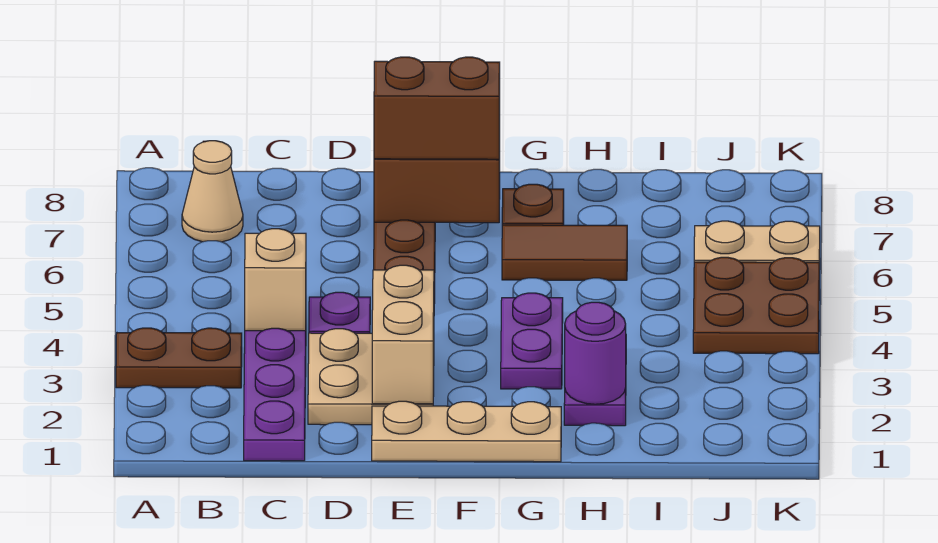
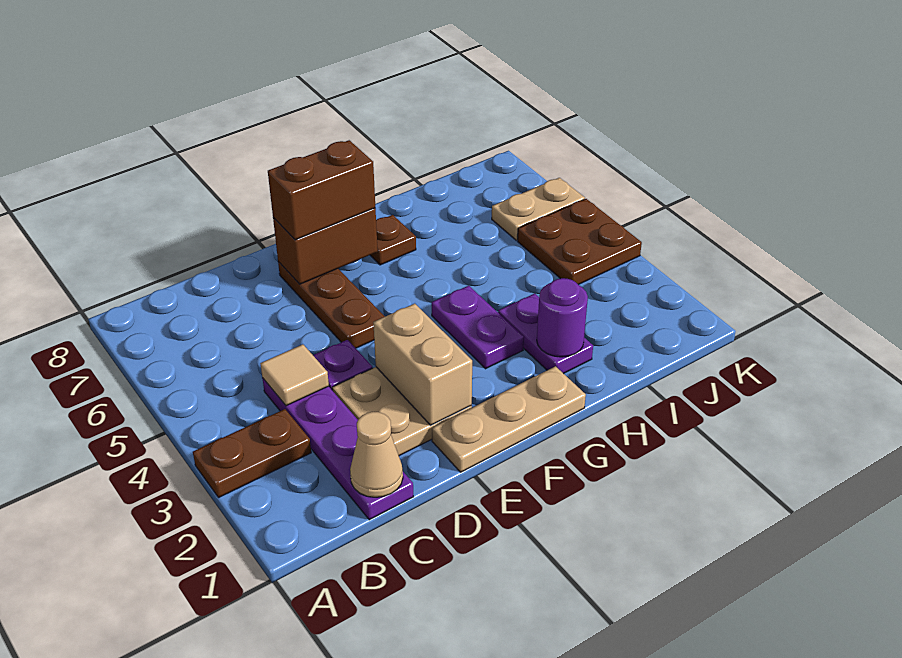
tan cone B7 level 1 -> tan cone C1 level 2
tan brick C4 level 2 -> tan tile C4 level 2
brown tile G6:H6 level 1 -> none

